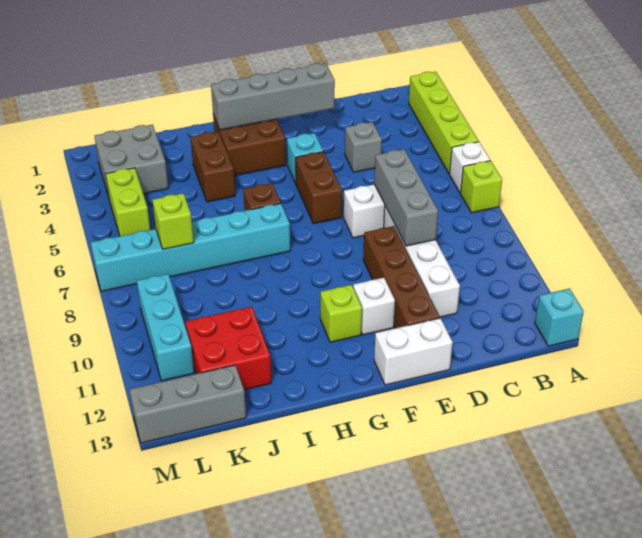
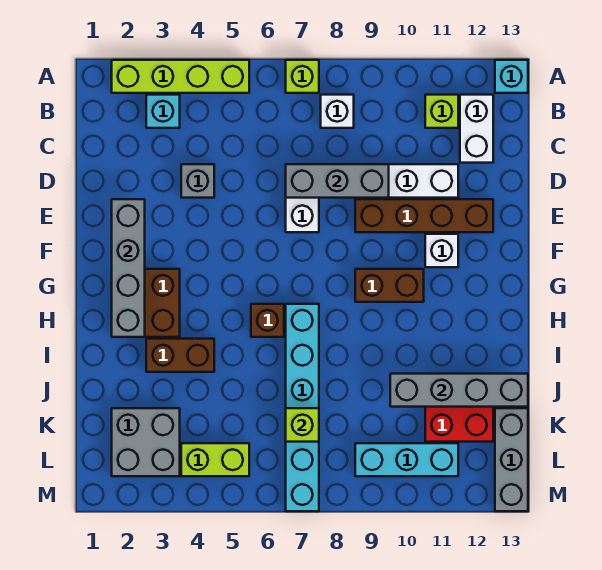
white brick A6 level 1 -> white brick B8 level 1
white brick E13:F13 level 1 -> white brick B12:C12 level 1
cyan brick F4 level 1 -> cyan brick B3 level 1
brown brick F5:F6 level 1 -> brown brick G9:G10 level 1
lime brick G11 level 1 -> lime brick B11 level 1
none -> grey brick J10:J13 level 2

